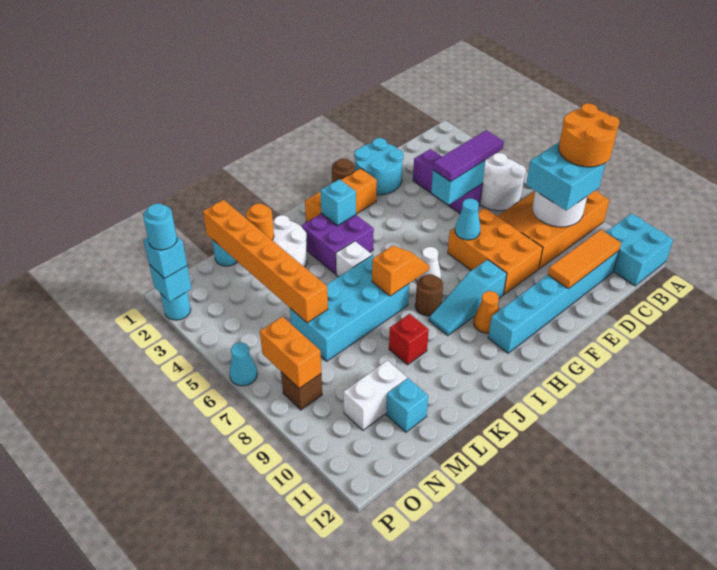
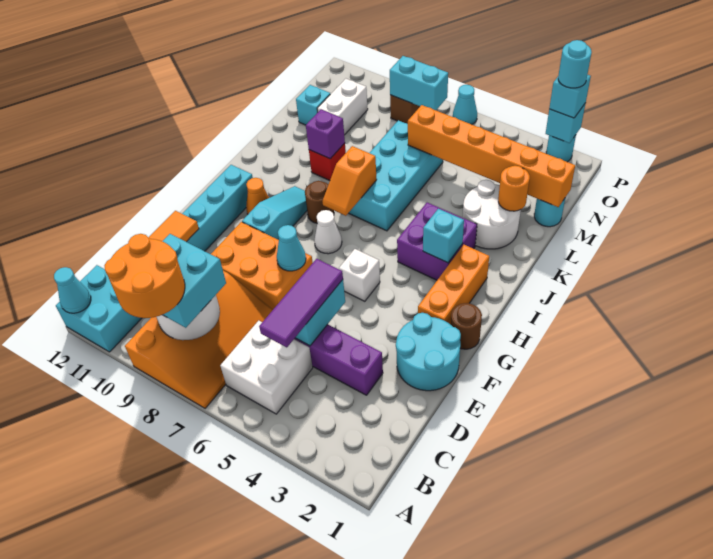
none -> cyan cone A12 level 2
white round brick B5:C6 level 1 -> white brick B5:C6 level 1
white brick J5 level 1 -> white brick G5 level 1
none -> purple brick K9 level 2
orange brick O7:O8 level 2 -> cyan brick O7:O8 level 2

